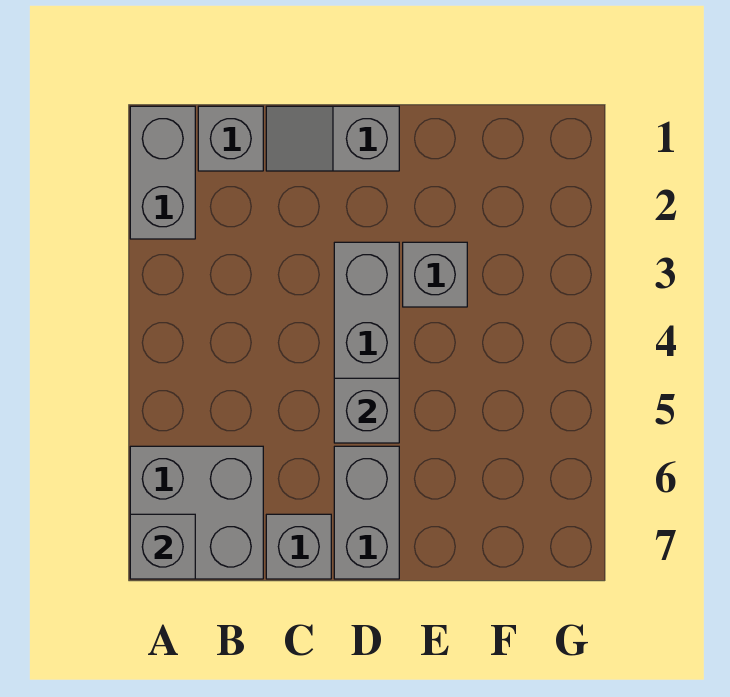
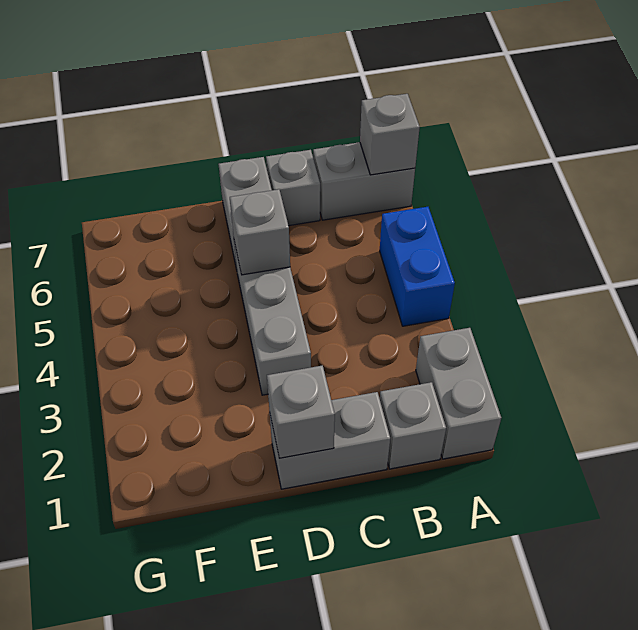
none -> blue brick A4:A5 level 1
grey brick A6:B7 level 1 -> grey brick A7:B7 level 1
grey slope C1:D1 level 1 top D -> grey brick C1:D1 level 1
grey brick E3 level 1 -> grey brick D1 level 2

